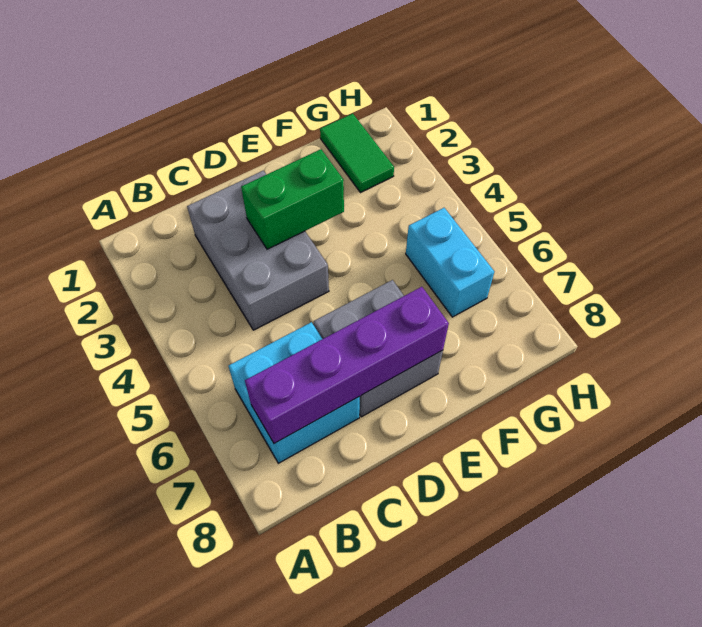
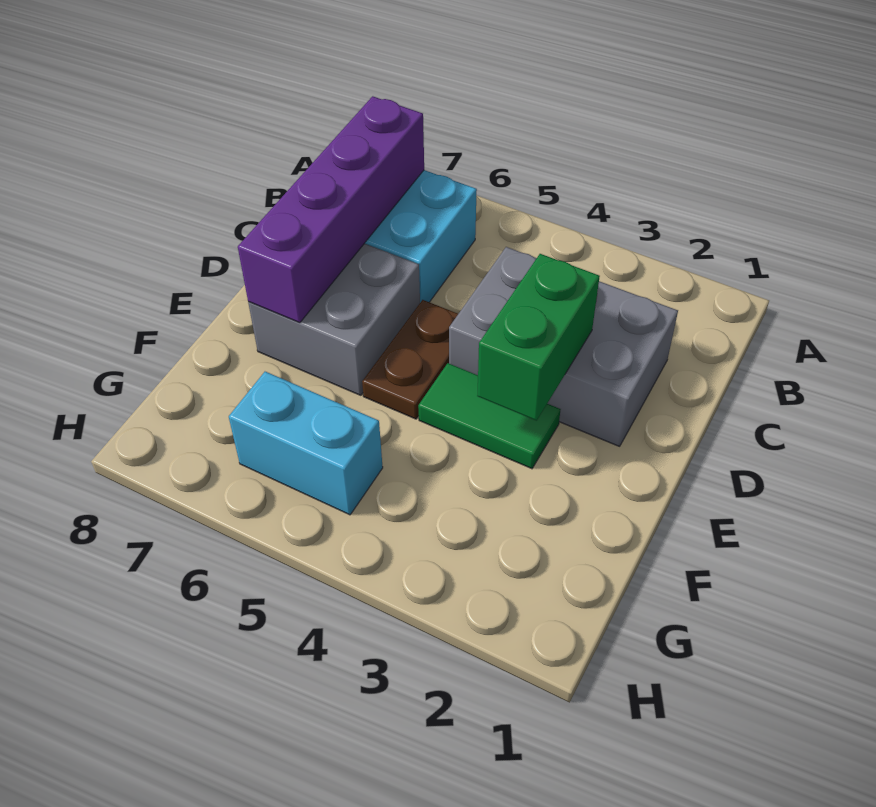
none -> brown plate D5:E5 level 1
green tile G1:G2 level 1 -> green tile E3:E4 level 1

